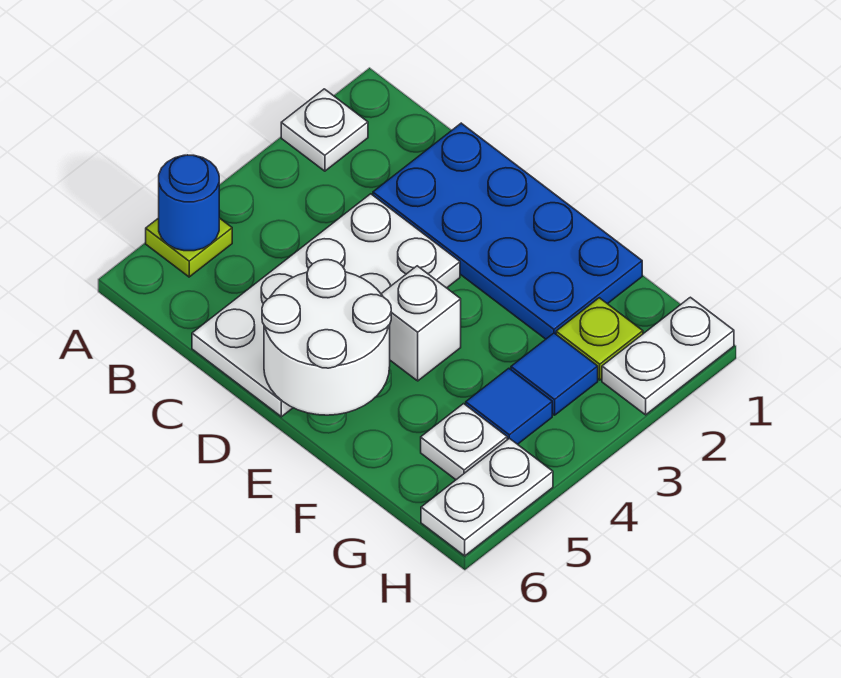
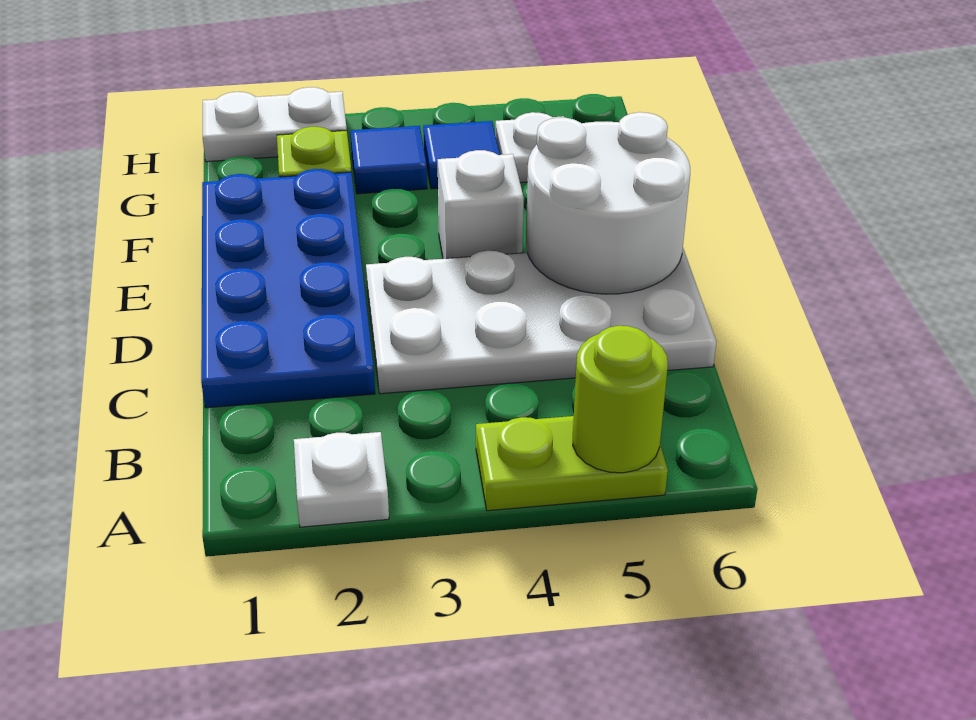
lime plate A5 level 1 -> lime plate A4:A5 level 1
blue round brick A5 level 2 -> lime round brick A5 level 2
white plate H5:H6 level 1 -> none

